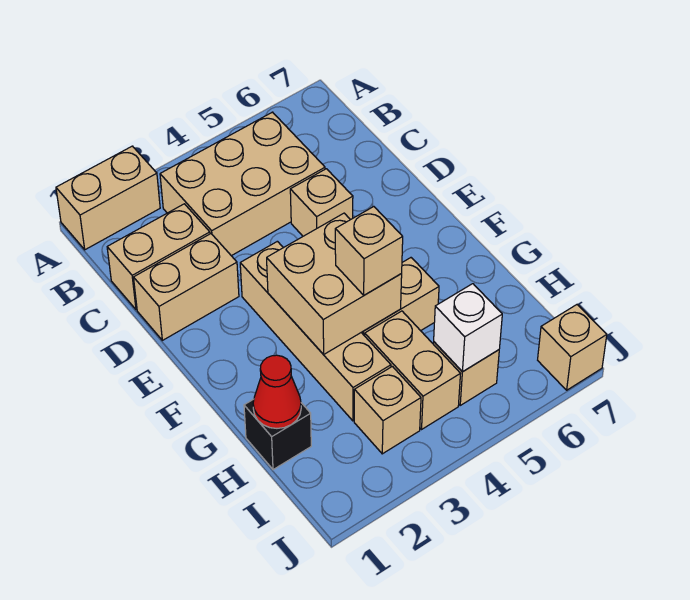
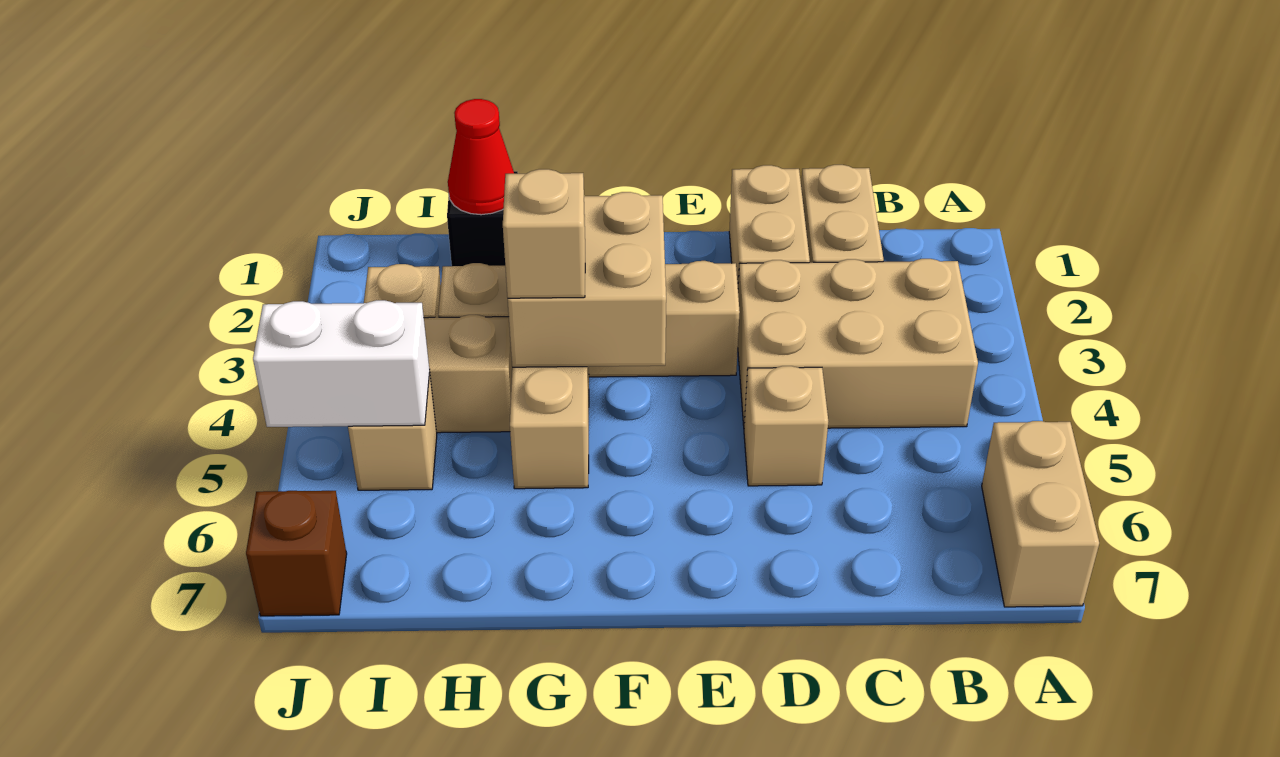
tan brick A1:A2 level 1 -> tan brick A6:A7 level 1
tan brick B3:C5 level 1 -> tan brick B3:D4 level 1
white brick I5 level 2 -> white brick I5:J5 level 2
tan brick J7 level 1 -> brown brick J7 level 1

